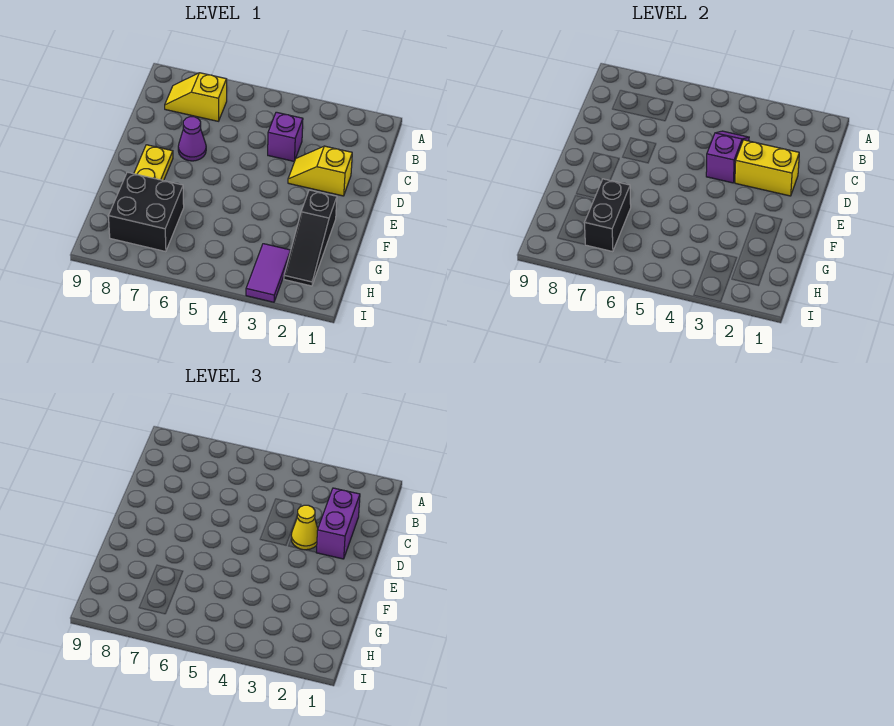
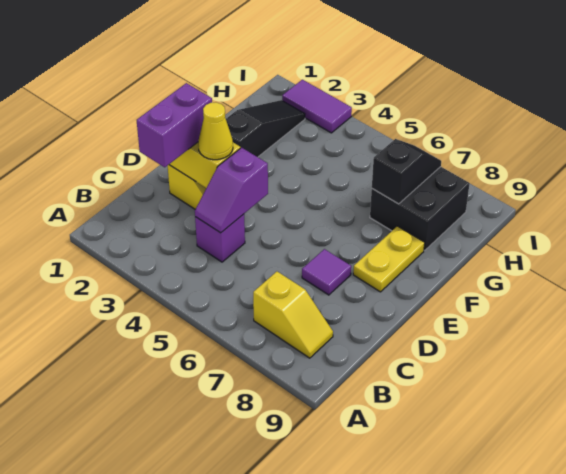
purple cone D7 level 1 -> purple tile D7 level 1
black brick G7:H7 level 2 -> black slope G7:H7 level 2 top G
purple tile H3:I3 level 1 -> purple tile I2:I3 level 1

